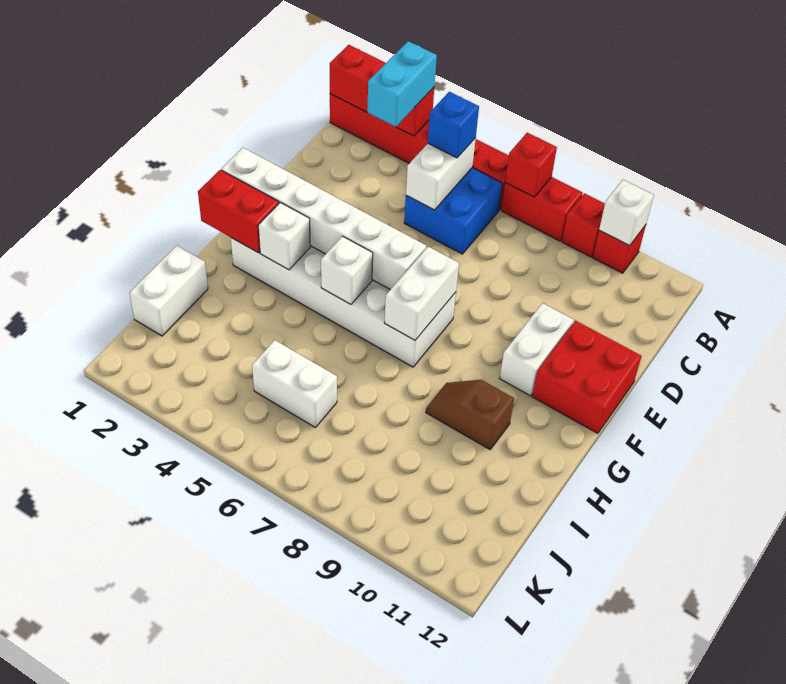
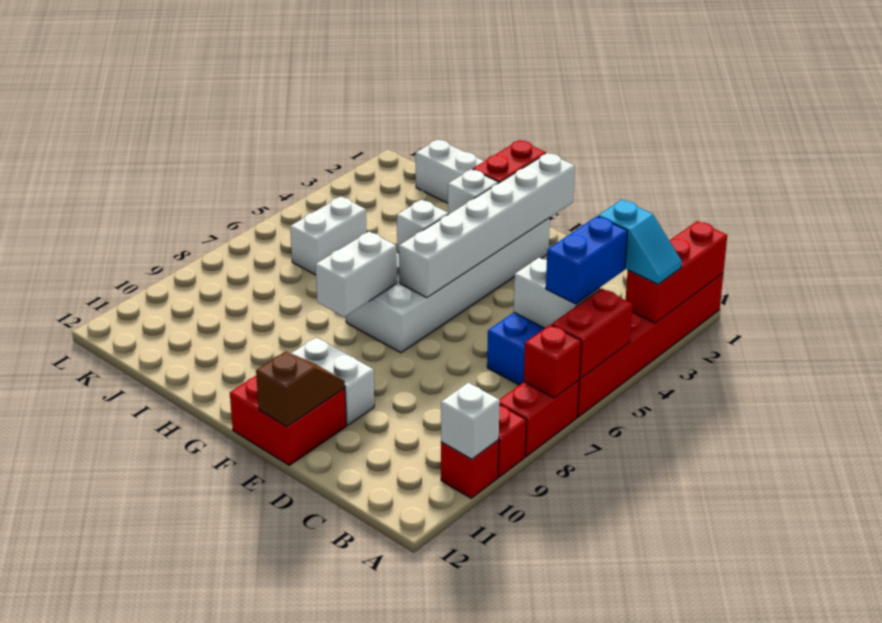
cyan brick A3:B3 level 3 -> cyan slope A3:B3 level 3 top B
none -> red brick A5:A6 level 2
blue brick B5 level 3 -> blue brick B4:B5 level 3
white brick F7:G7 level 2 -> white brick G7:G8 level 2
brown slope H9:H10 level 1 top 10 -> brown slope E11:E12 level 2 top 12

